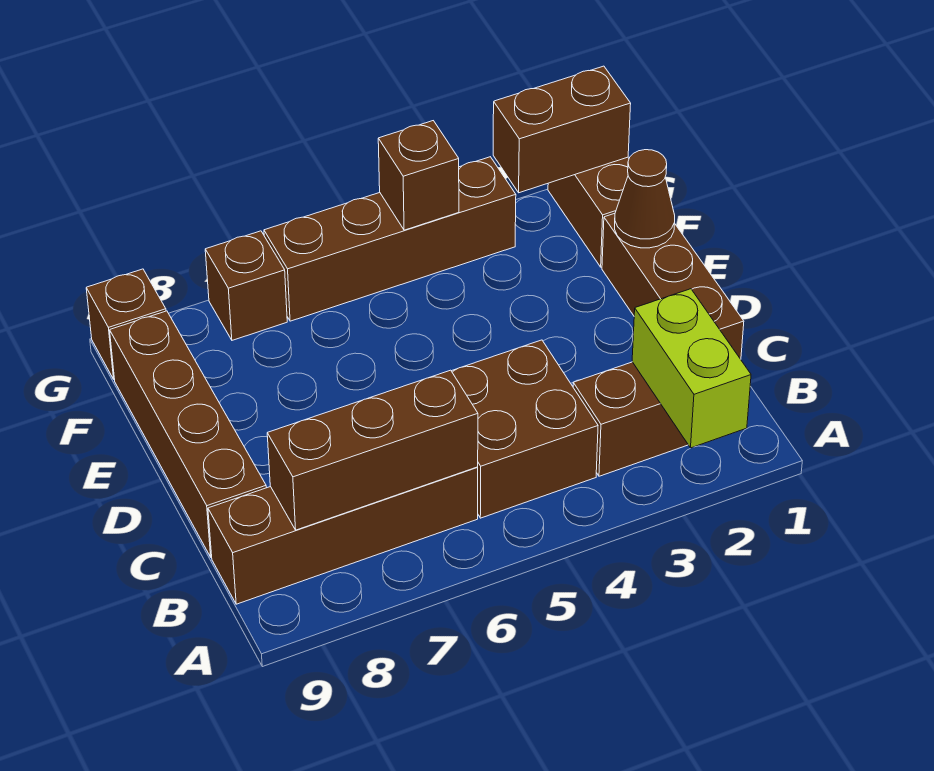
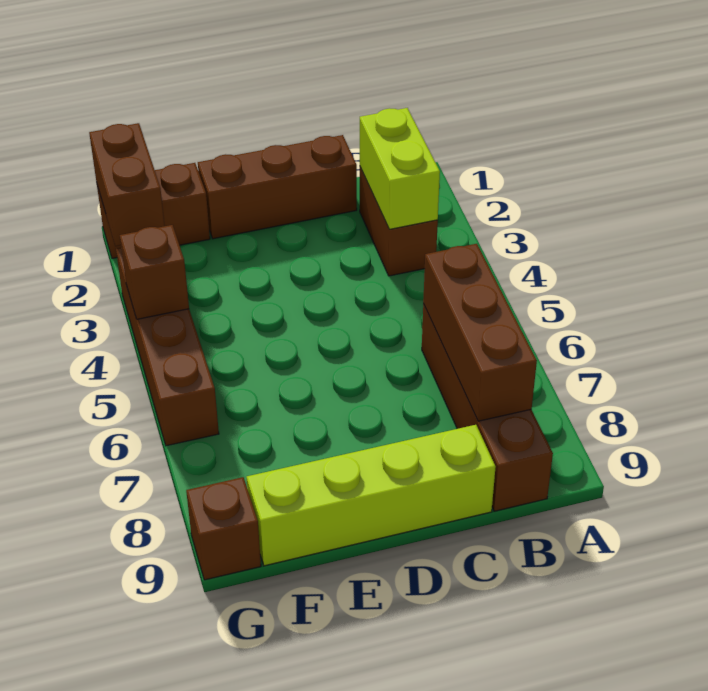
lime brick A2:B2 level 2 -> lime brick B2:B3 level 2
brown brick B4:C5 level 1 -> none
brown brick C9:F9 level 1 -> lime brick C9:F9 level 1
brown cone E1 level 2 -> none
brown brick G7 level 1 -> none

